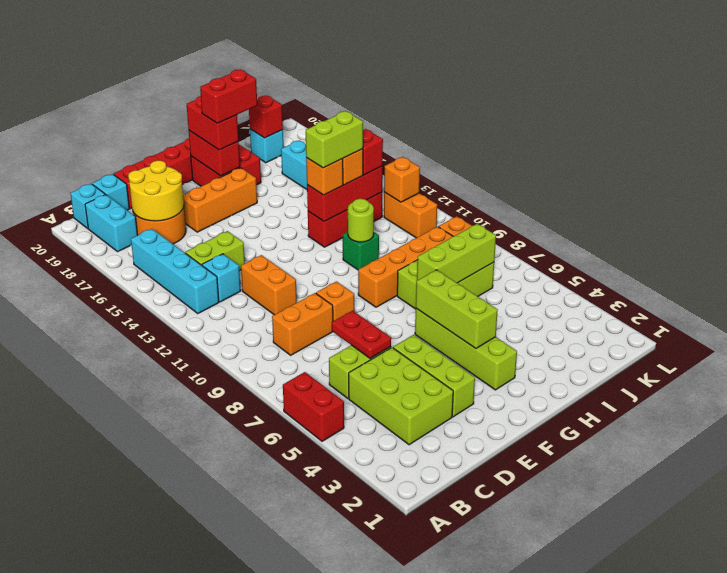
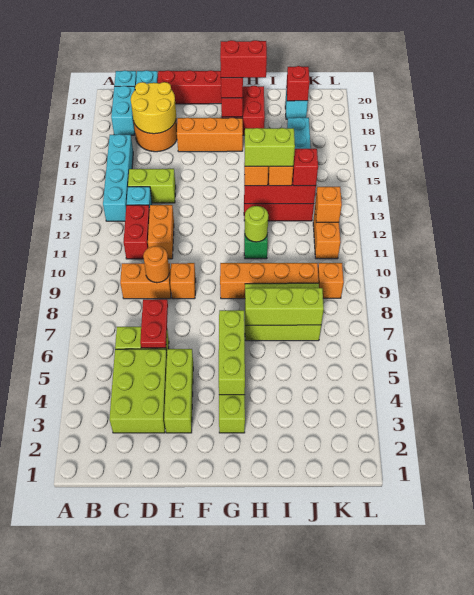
red brick A5:A6 level 1 -> red brick C11:C12 level 1
none -> orange round brick D9 level 2

